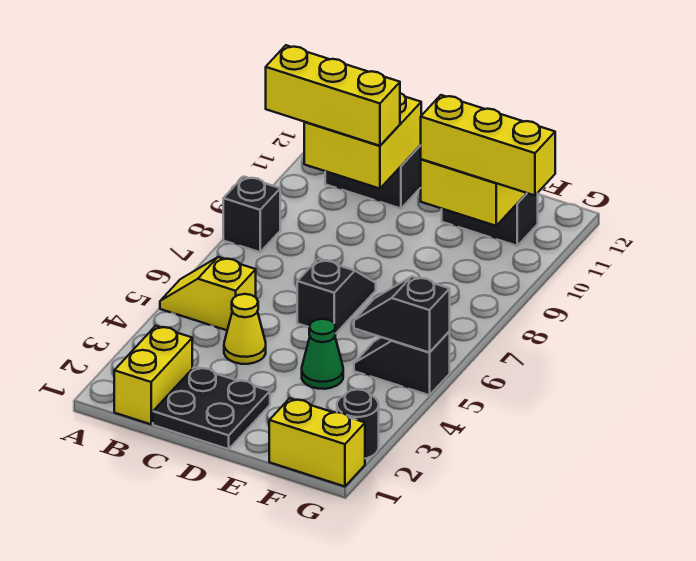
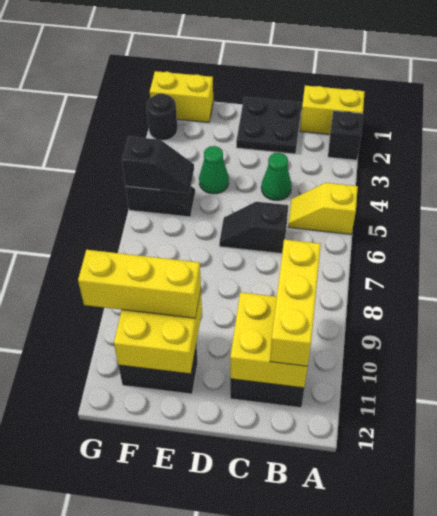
yellow slope A5:B5 level 1 top B -> yellow slope A5:B5 level 1 top A
black brick A8 level 1 -> black brick A2 level 1
yellow brick A10:C10 level 3 -> yellow brick B9:B11 level 3
yellow brick B1:B2 level 1 -> yellow brick A1:B1 level 1
yellow cone C4 level 1 -> green cone C4 level 1
black slope D6:D7 level 1 top 6 -> black slope C6:D6 level 1 top C

